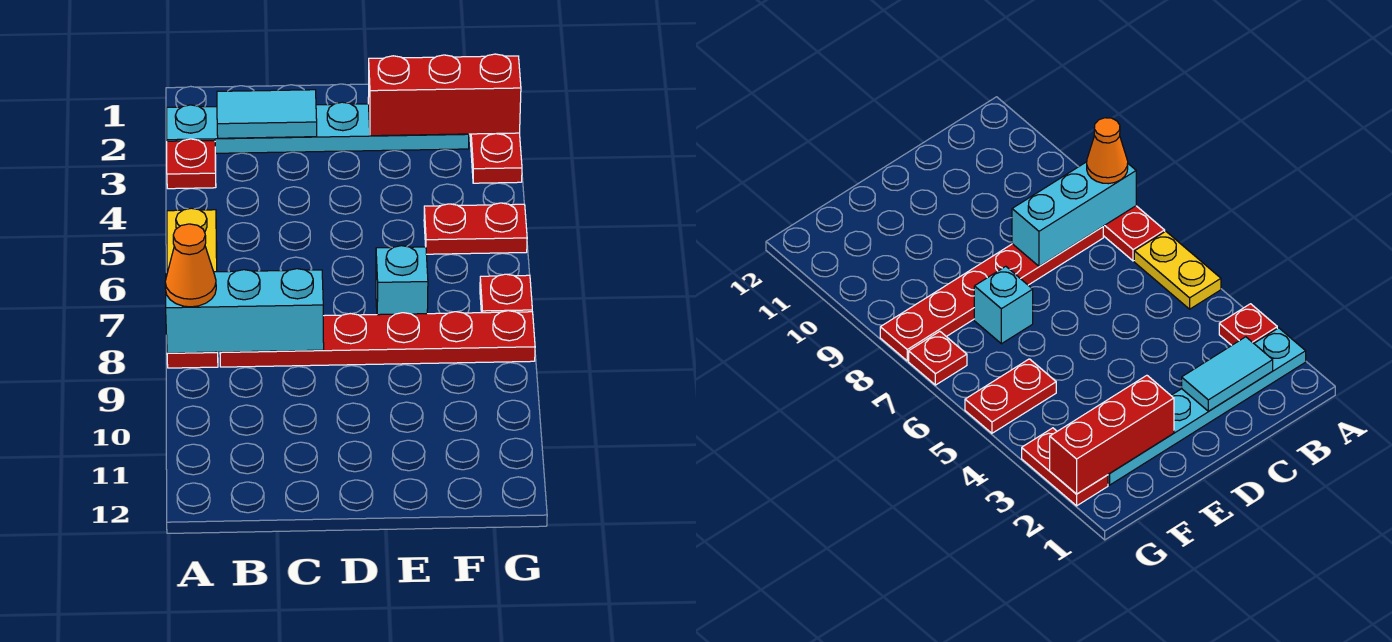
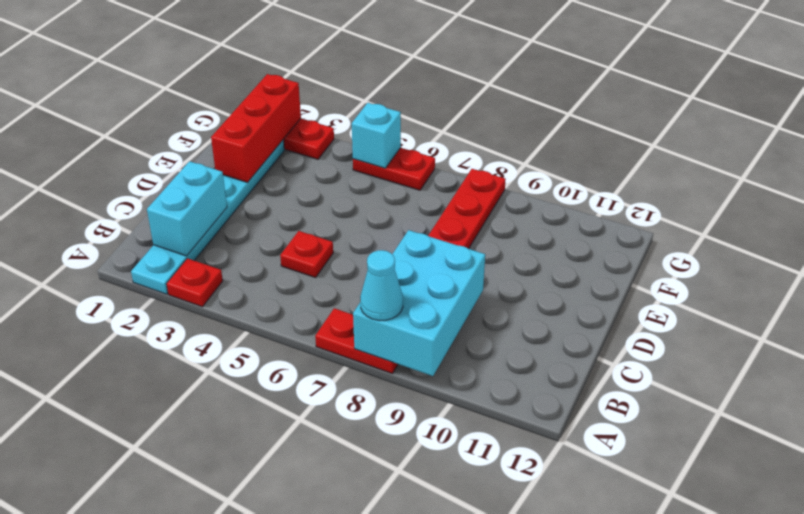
yellow plate A5:A6 level 1 -> none
cyan brick A8:C8 level 2 -> cyan brick A8:C9 level 2
orange cone A8 level 3 -> cyan cone A8 level 3
cyan tile B2:C2 level 2 -> cyan brick B2:C2 level 2
cyan brick E7 level 1 -> cyan brick G5 level 2
red plate F5:G5 level 1 -> red plate G5:G6 level 1
red plate G7 level 1 -> red plate C5 level 1

